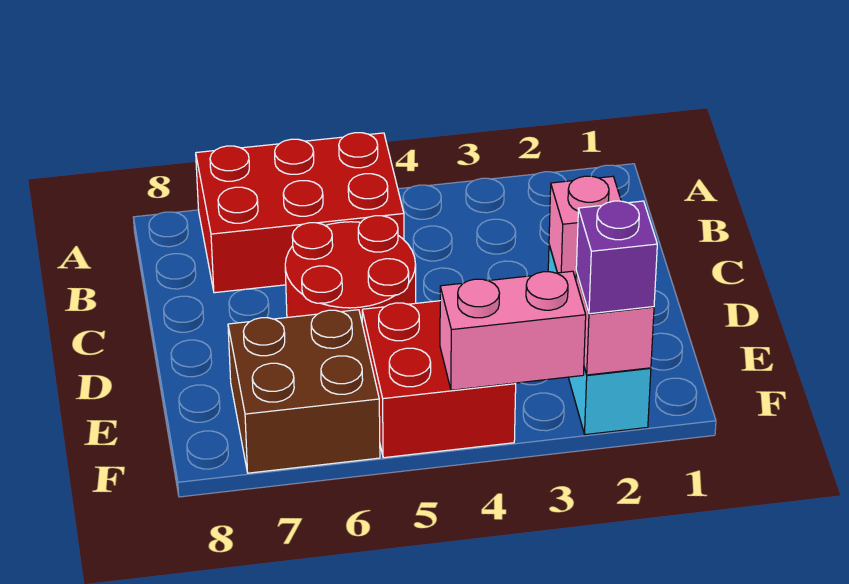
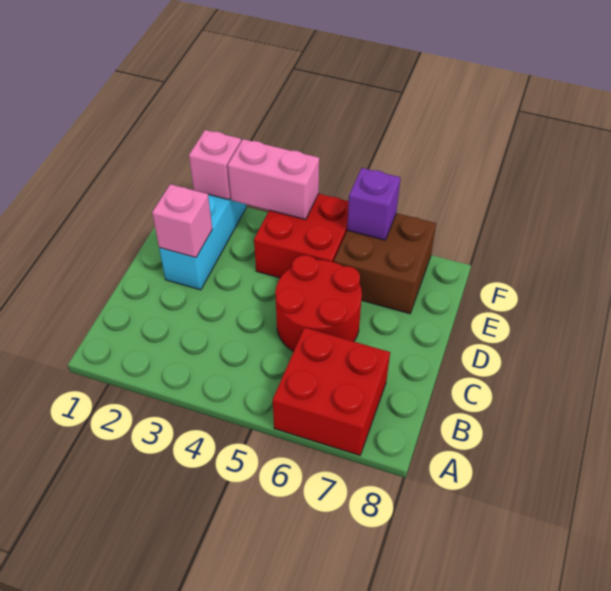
red brick A5:B7 level 1 -> red brick A6:B7 level 1
purple brick F2 level 3 -> purple brick F6 level 2

